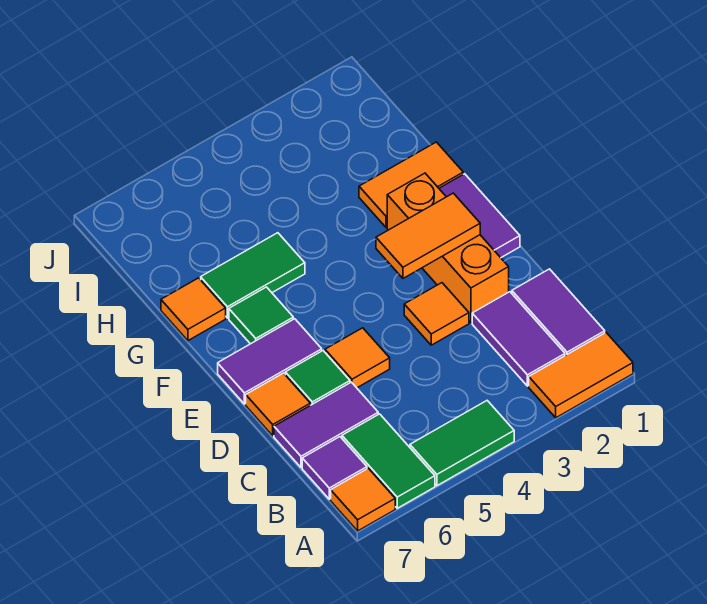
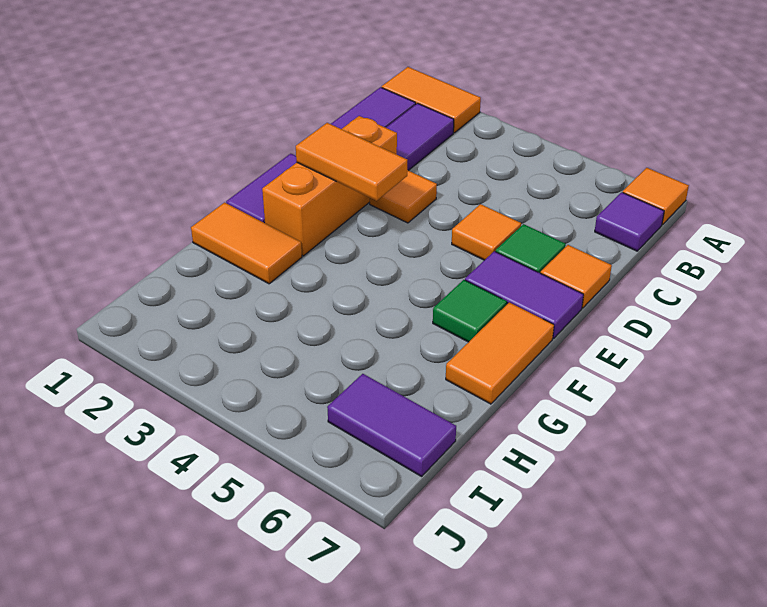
green tile A4:A5 level 1 -> none
green tile A6:B6 level 1 -> none
purple tile C6:C7 level 1 -> purple tile I6:I7 level 1
green tile G5:G6 level 1 -> none
orange tile G7 level 1 -> orange tile F7:G7 level 1

